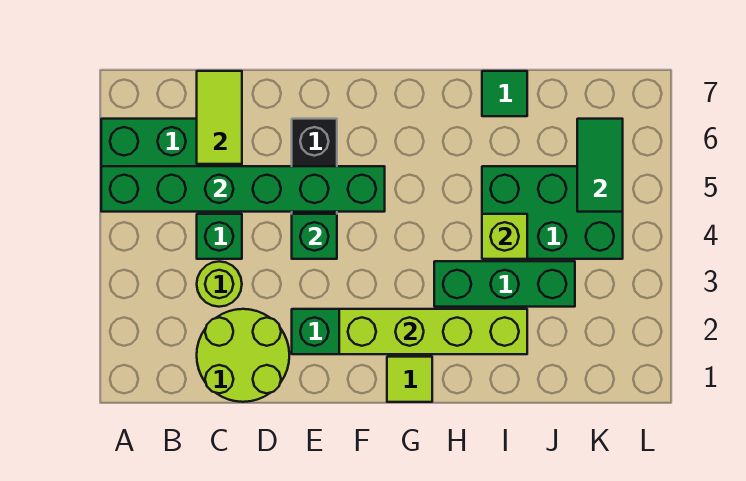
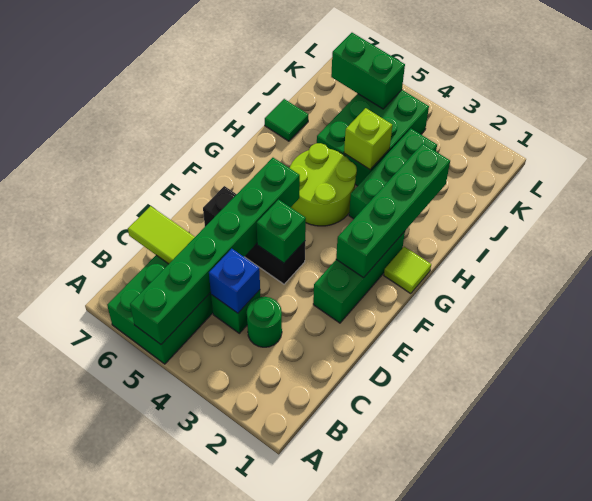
lime round brick C1:D2 level 1 -> lime round brick G4:H5 level 1
lime round brick C3 level 1 -> green round brick C3 level 1
none -> blue brick C4 level 2
lime brick F2:I2 level 2 -> green brick F2:I2 level 2
green tile K5:K6 level 2 -> green brick K5:K6 level 2

